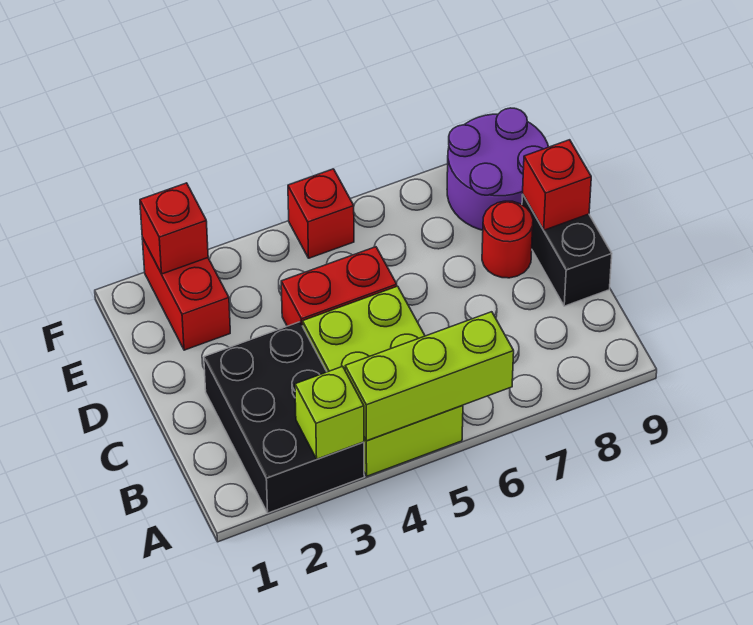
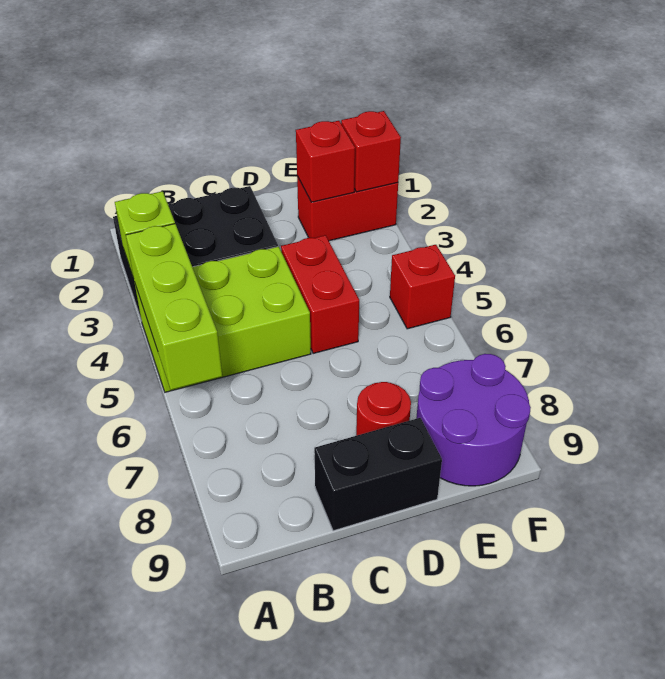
red brick D9 level 2 -> red brick E2 level 2

